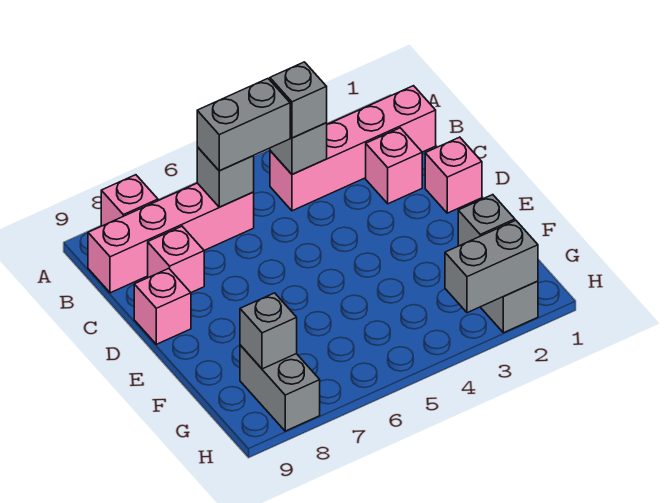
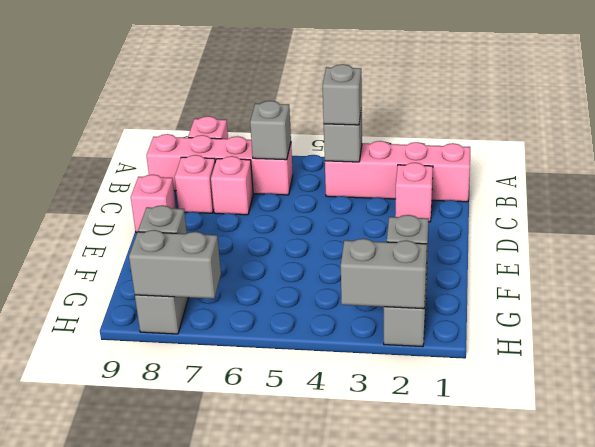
grey brick B5:B6 level 3 -> grey brick H7:H8 level 2
pink brick D1 level 1 -> pink brick C7 level 1

